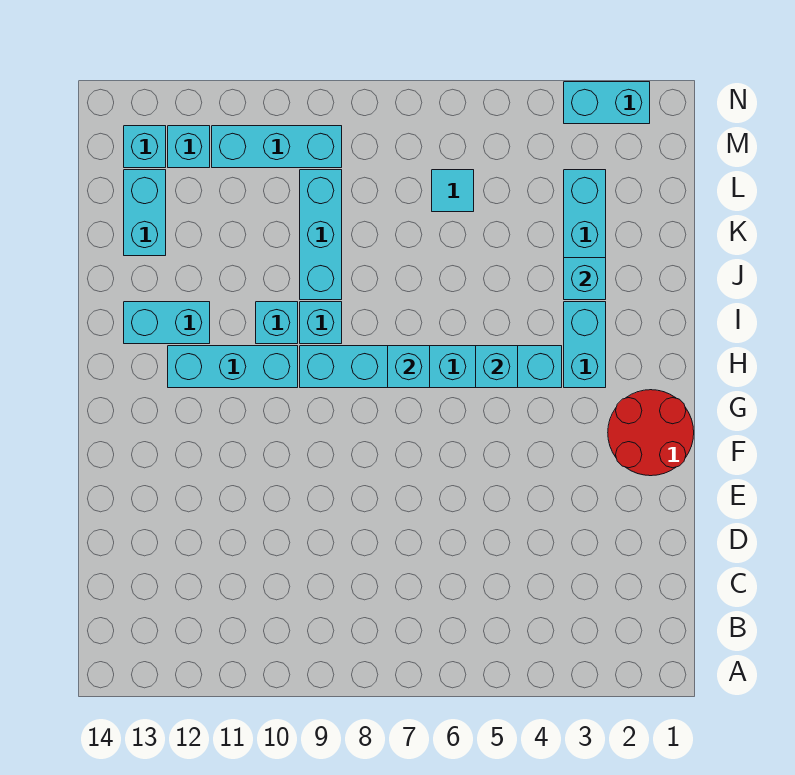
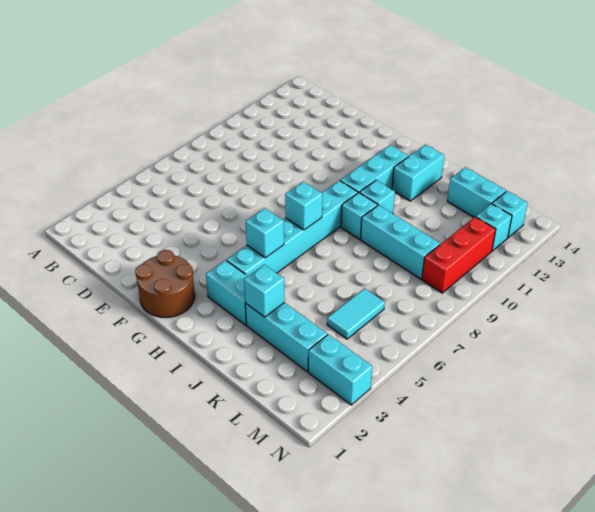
red round brick F1:G2 level 1 -> brown round brick F1:G2 level 1
cyan tile L6 level 1 -> cyan tile L5:L6 level 1
cyan brick M9:M11 level 1 -> red brick M9:M11 level 1
cyan brick N2:N3 level 1 -> cyan brick M3:N3 level 1

